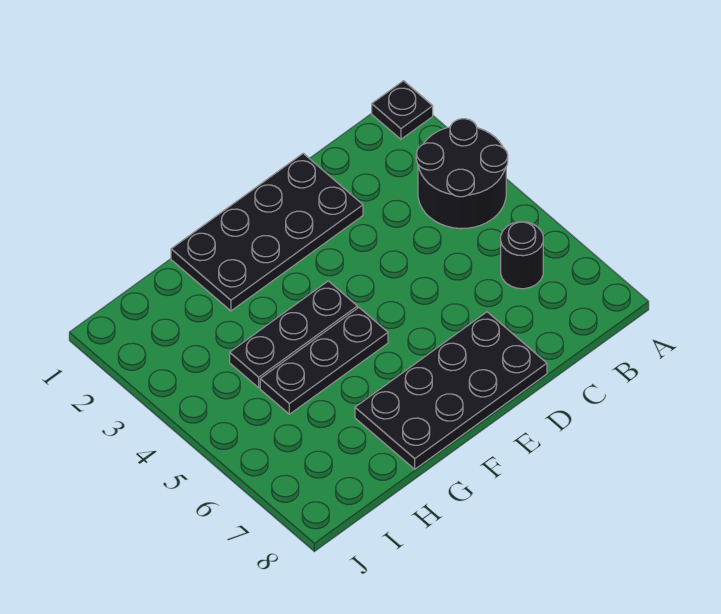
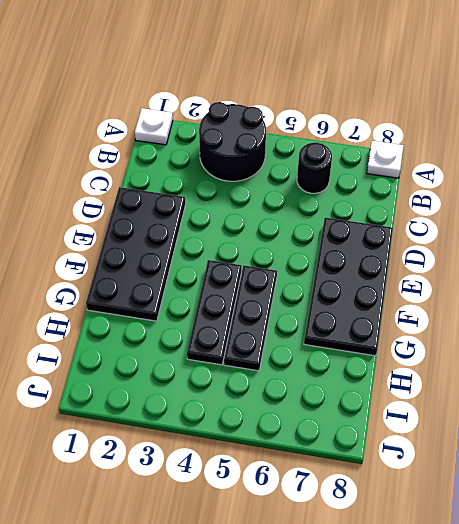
black plate A1 level 1 -> white plate A1 level 1
none -> white plate A8 level 1

